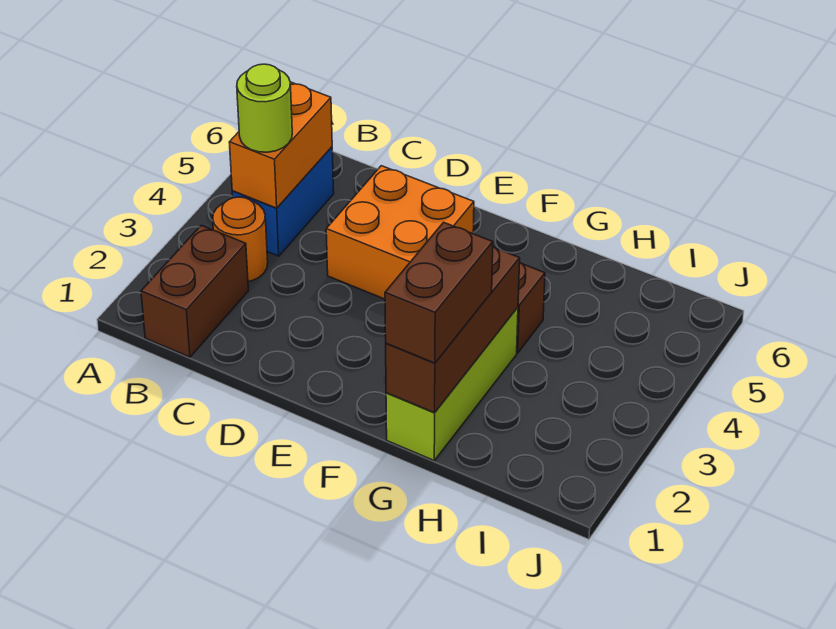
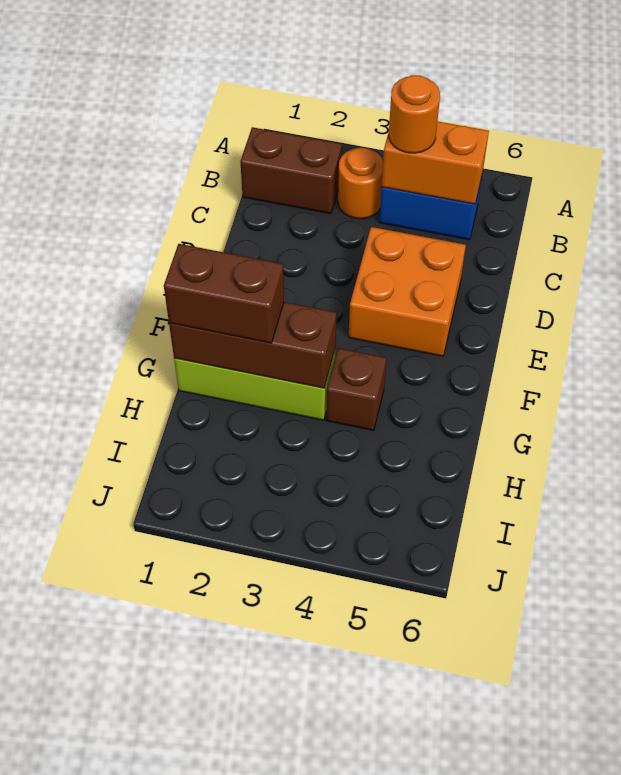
lime round brick B4 level 3 -> orange round brick B4 level 3

